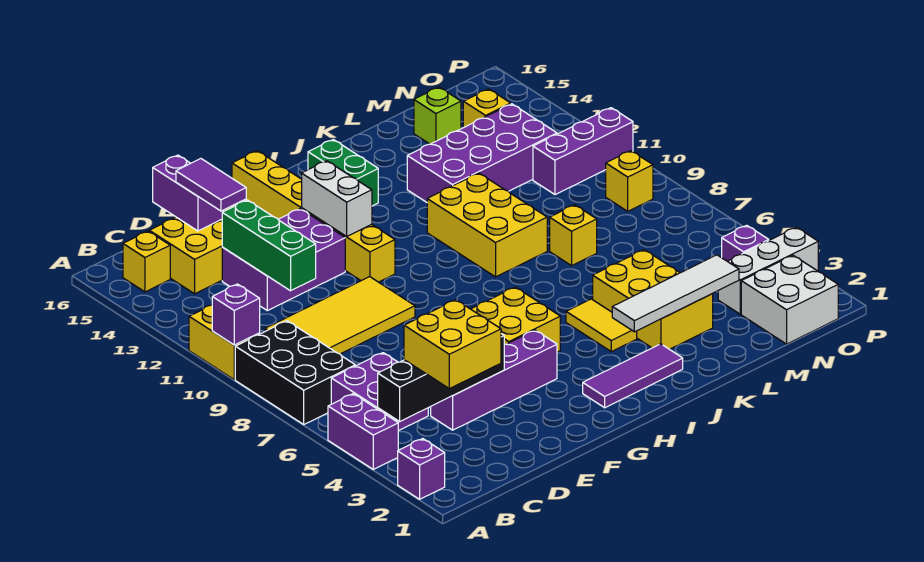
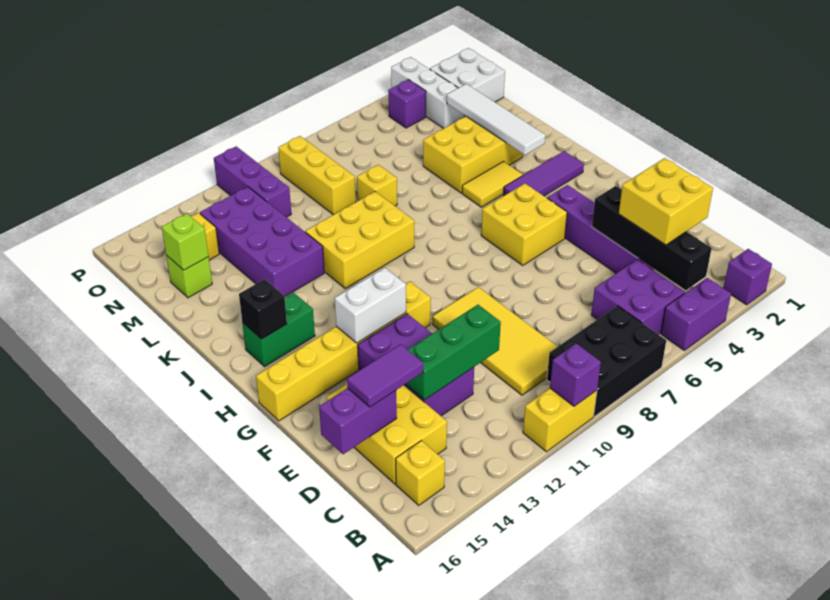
purple tile H2:J2 level 1 -> purple tile I2:I4 level 1
none -> black brick I15 level 2
none -> lime brick M15 level 2
yellow brick O9 level 1 -> yellow brick M9:O9 level 1

